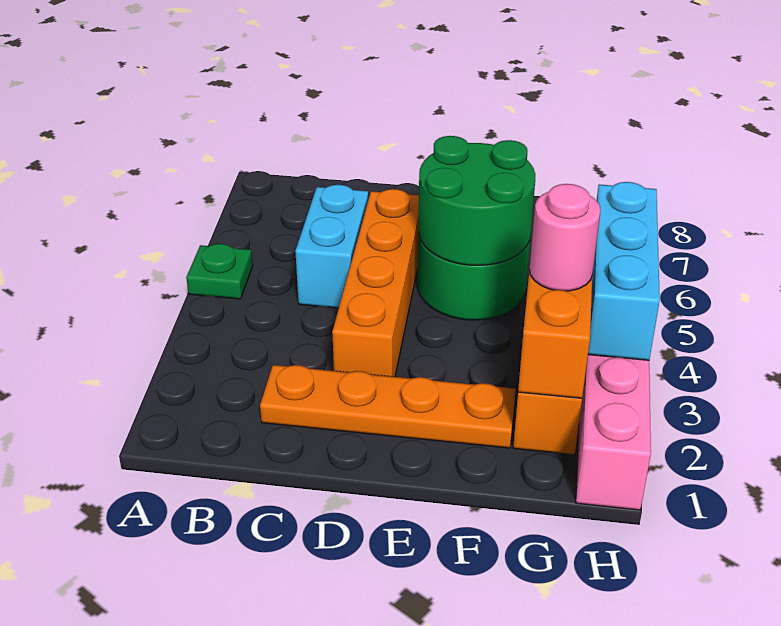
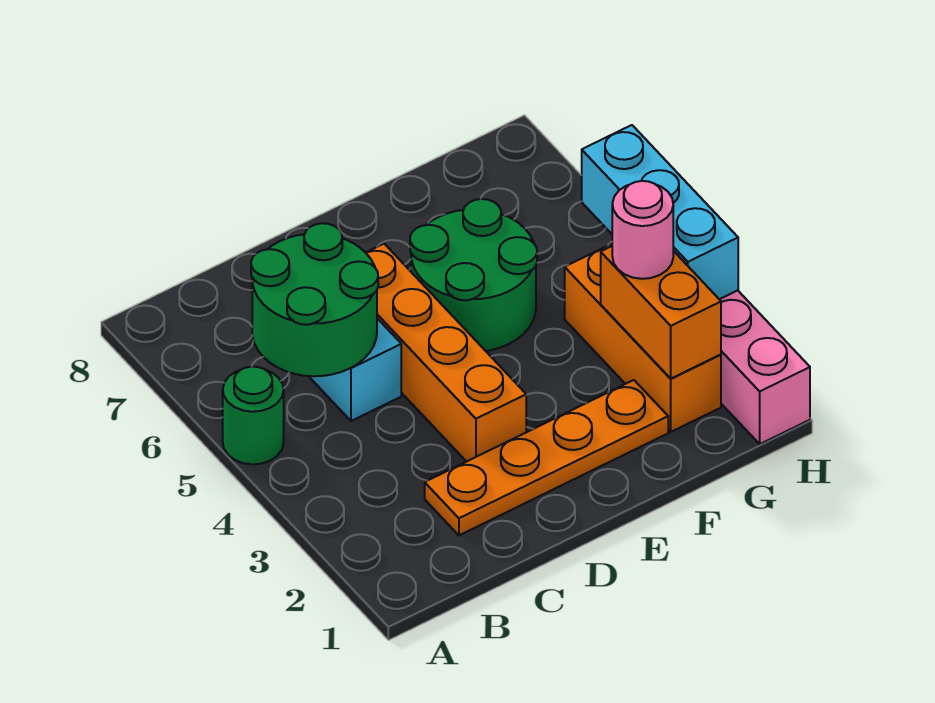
green plate A5 level 1 -> green round brick A5 level 1
green round brick E5:F6 level 2 -> green round brick B5:C6 level 2

